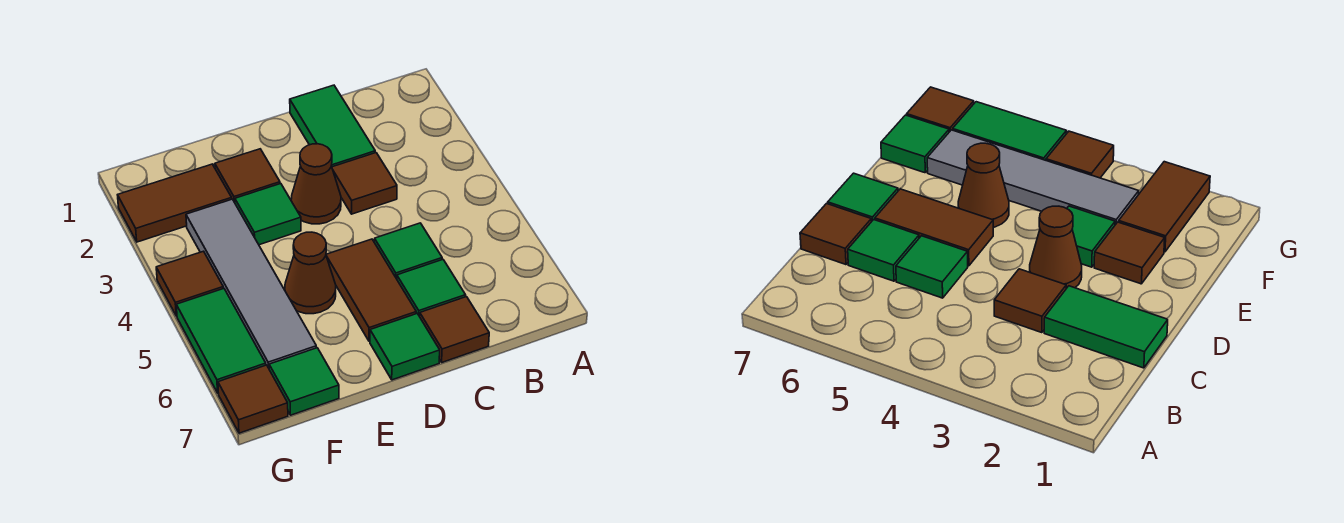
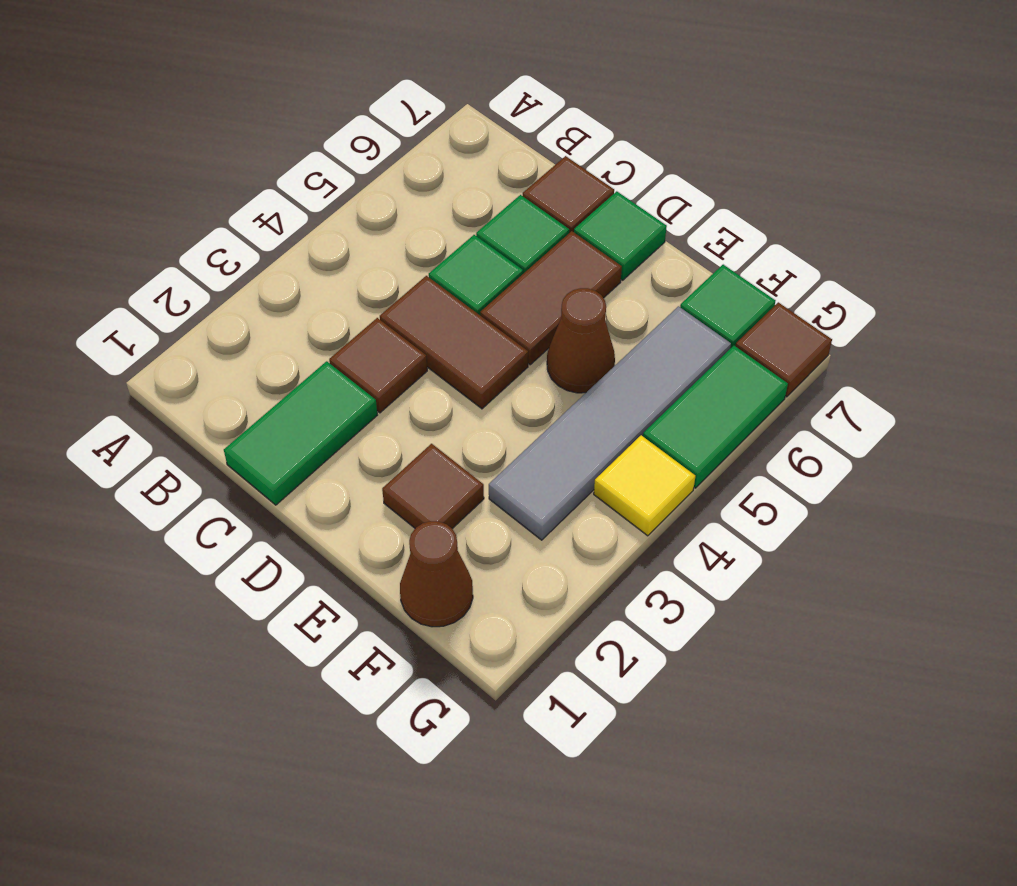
brown cone D3 level 1 -> brown cone F1 level 1
green tile E3 level 1 -> none
brown tile F2:G2 level 1 -> brown tile C4:D4 level 1
brown tile G4 level 1 -> yellow tile G4 level 1

